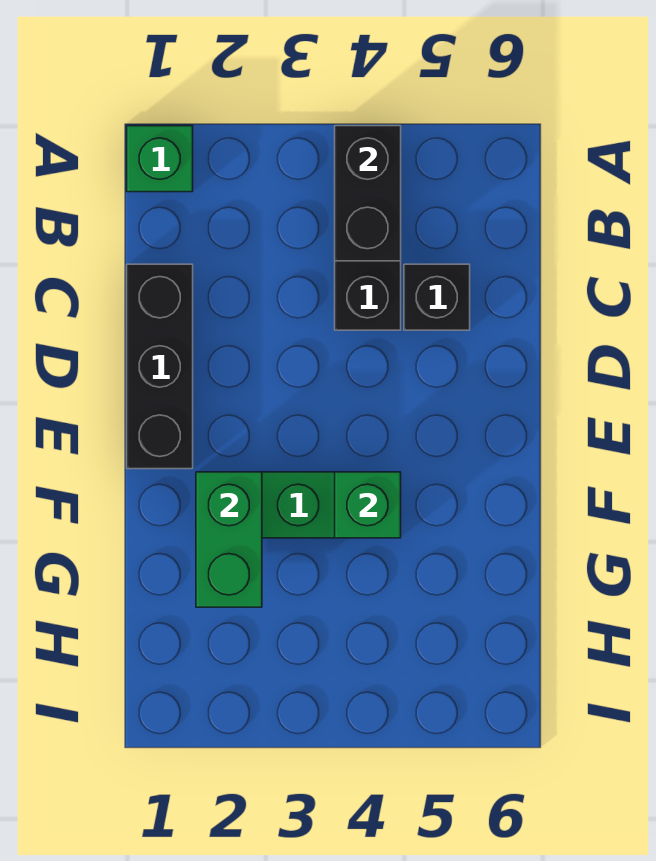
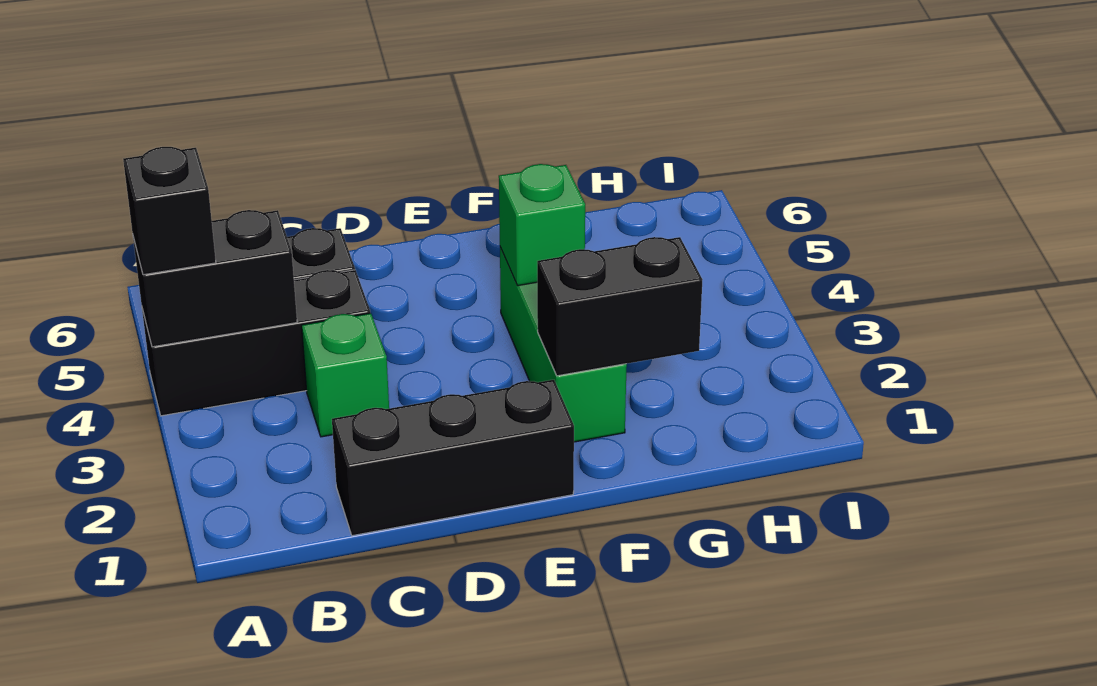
green brick A1 level 1 -> green brick C3 level 1
none -> black brick A4 level 3
green brick F2:G2 level 2 -> black brick F2:G2 level 2

